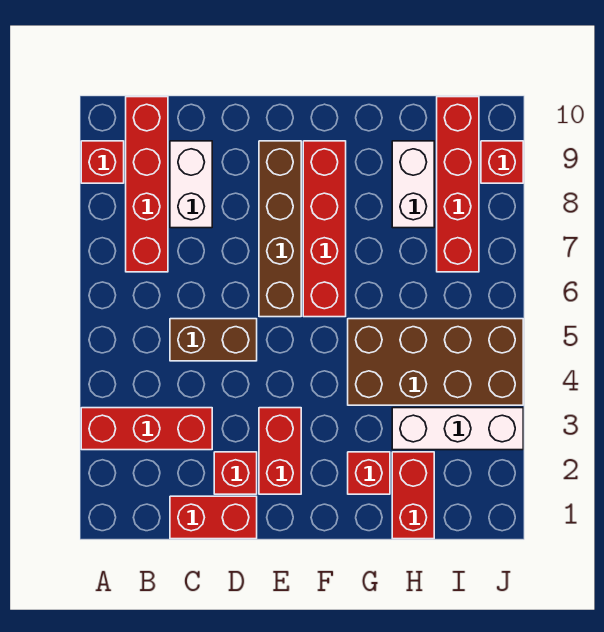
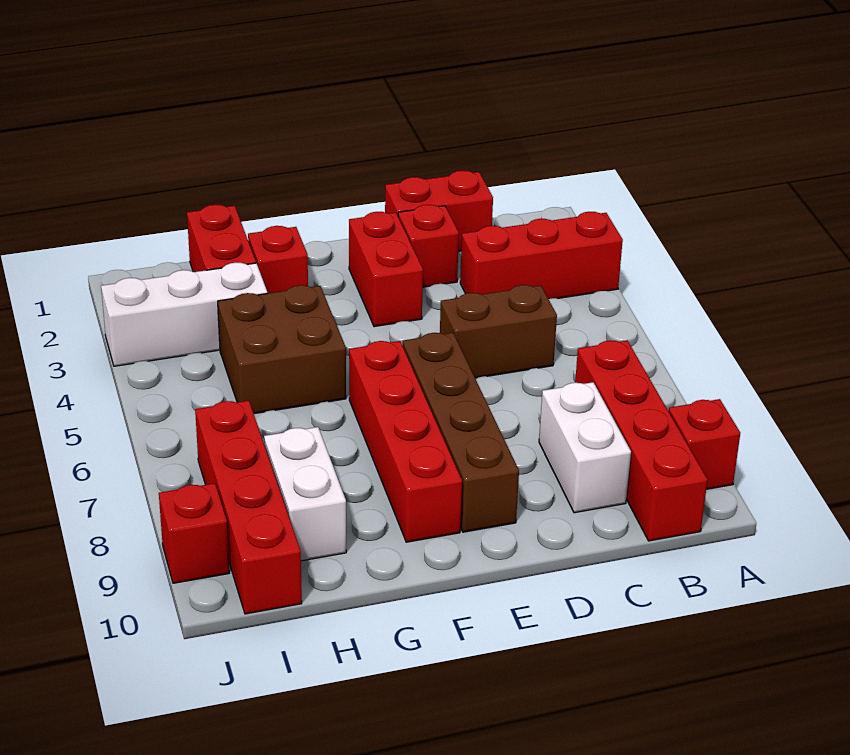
brown brick G4:J5 level 1 -> brown brick G4:H5 level 1

